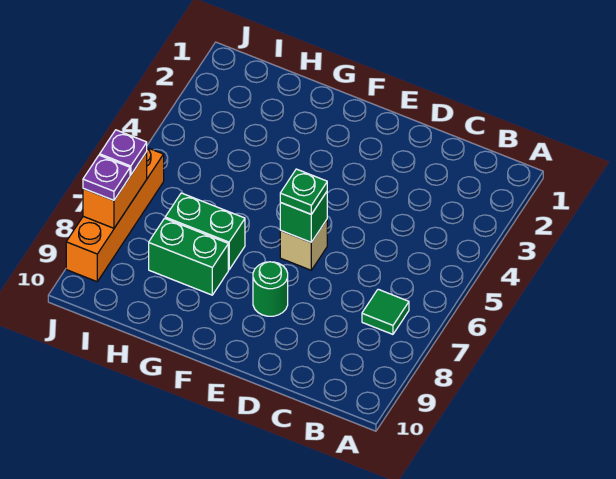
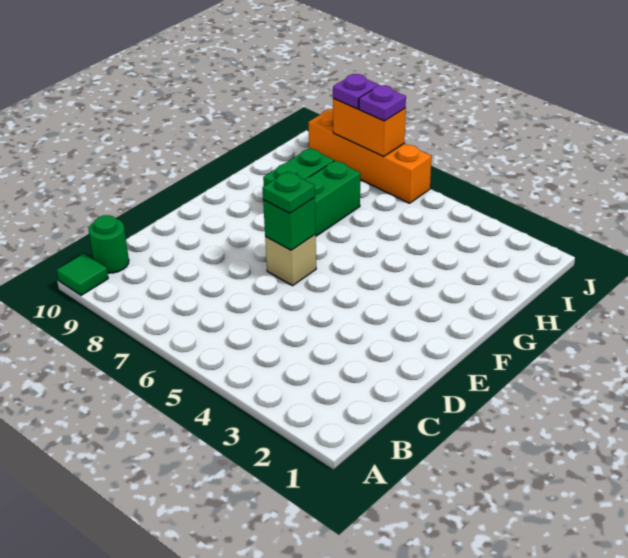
green tile B7 level 1 -> green tile A10 level 1
green round brick E8 level 1 -> green round brick B10 level 1

